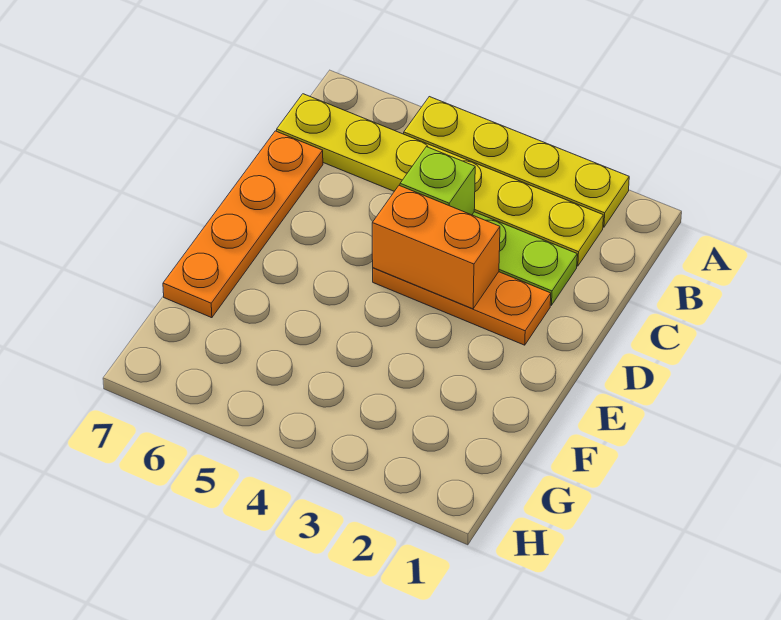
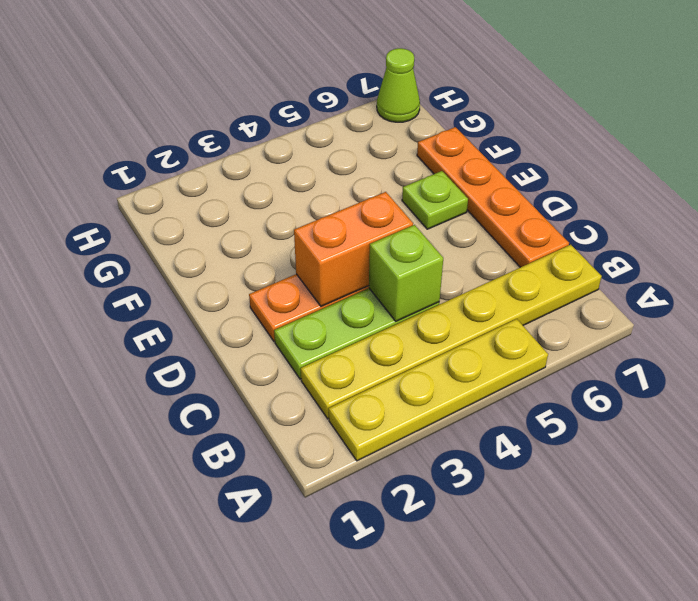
none -> lime plate E6 level 1
none -> lime cone H7 level 1

